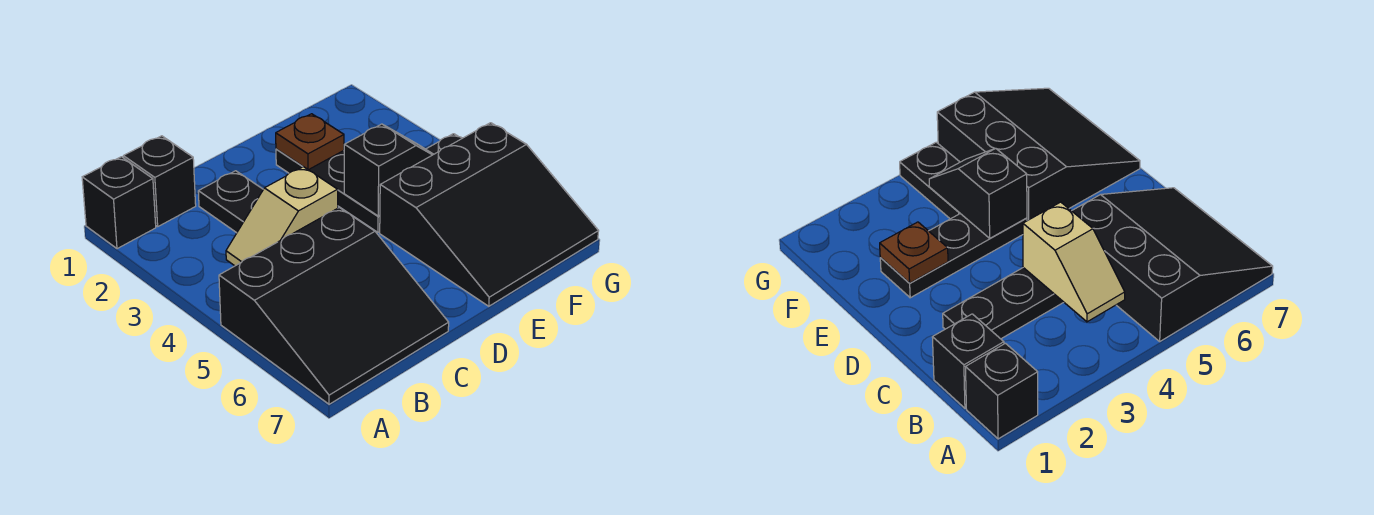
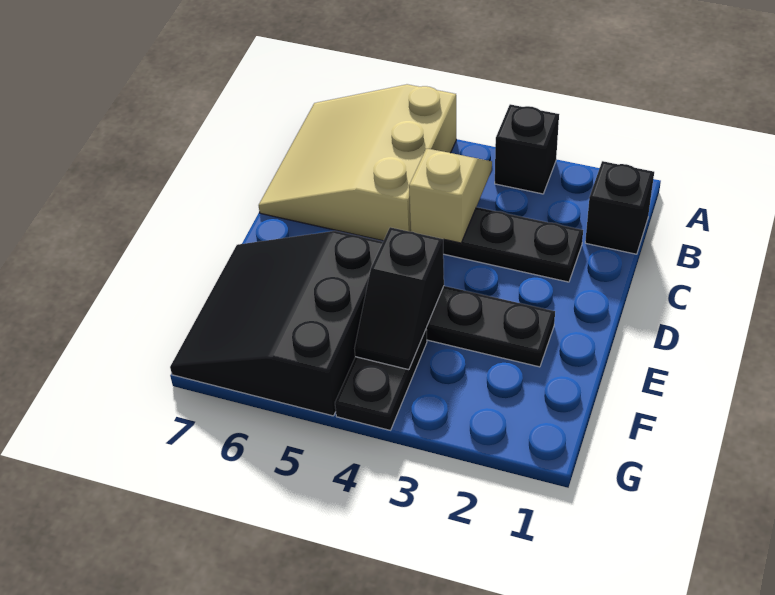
black brick A1 level 1 -> black brick A3 level 1
black slope A5:C7 level 1 top 5 -> tan slope A5:C7 level 1 top 5
brown plate E2 level 2 -> none

